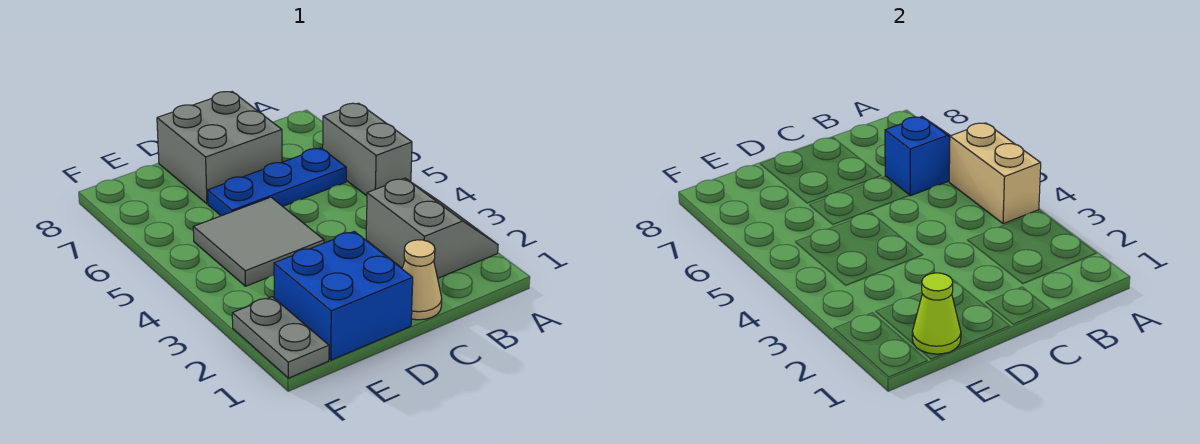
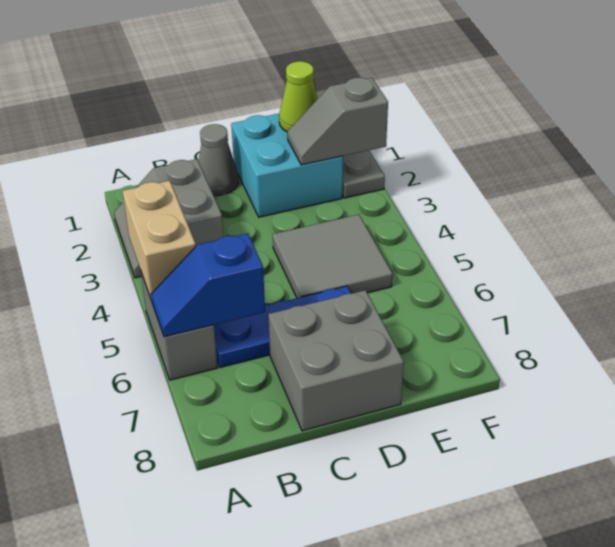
tan cone C1 level 1 -> grey cone C1 level 1
blue brick D1:E2 level 1 -> cyan brick D1:E2 level 1
none -> grey slope E2:F2 level 2 top F

